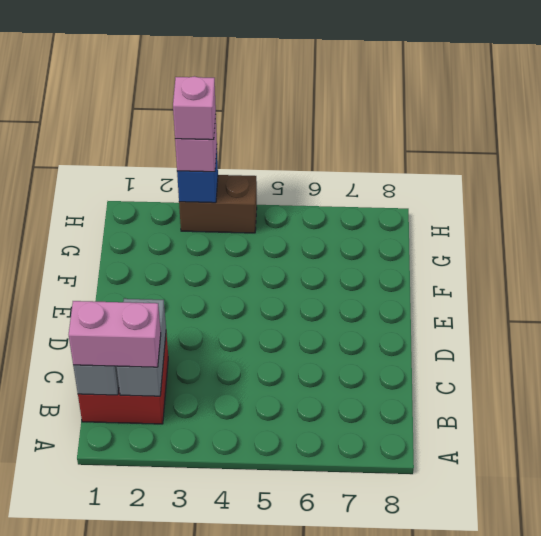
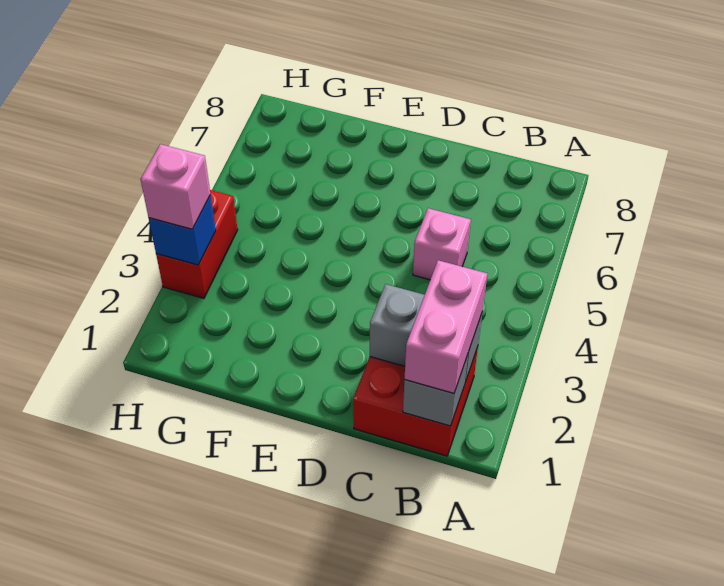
brown brick H3:H4 level 1 -> red brick H3:H4 level 1
pink brick H3 level 4 -> pink brick C5 level 1

